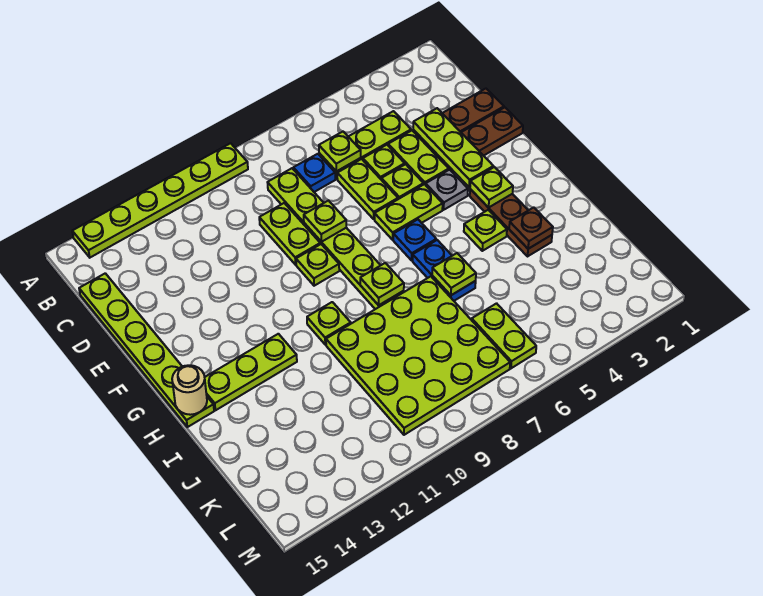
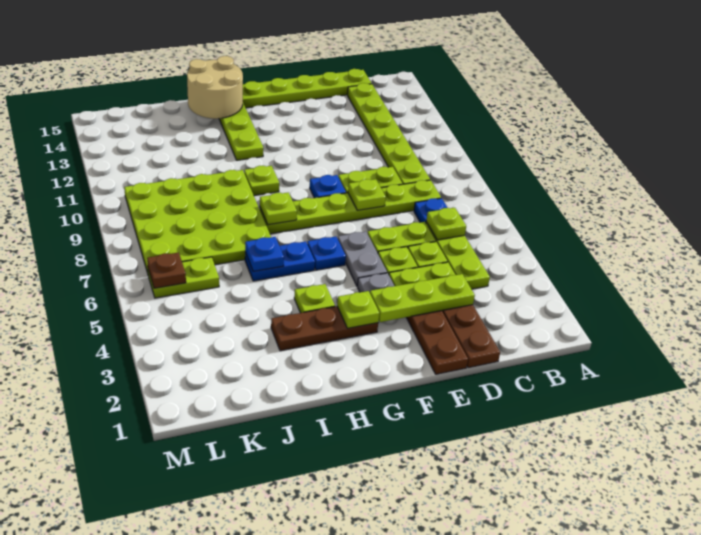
lime plate A9:A14 level 1 -> lime plate C9:C14 level 1
lime plate F5:F6 level 1 -> grey plate F5:F6 level 1
lime plate F9 level 1 -> blue plate F9 level 1
tan round brick H15 level 2 -> tan round brick H14:I15 level 2
brown plate I3 level 2 -> brown plate L6 level 2
lime plate I6 level 2 -> blue plate I6 level 2

